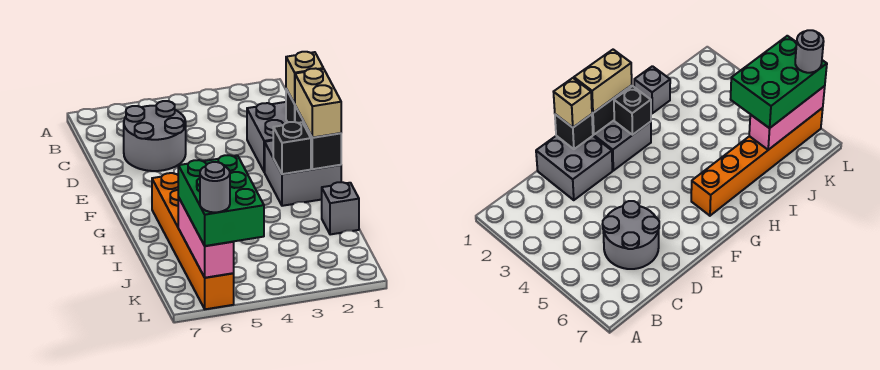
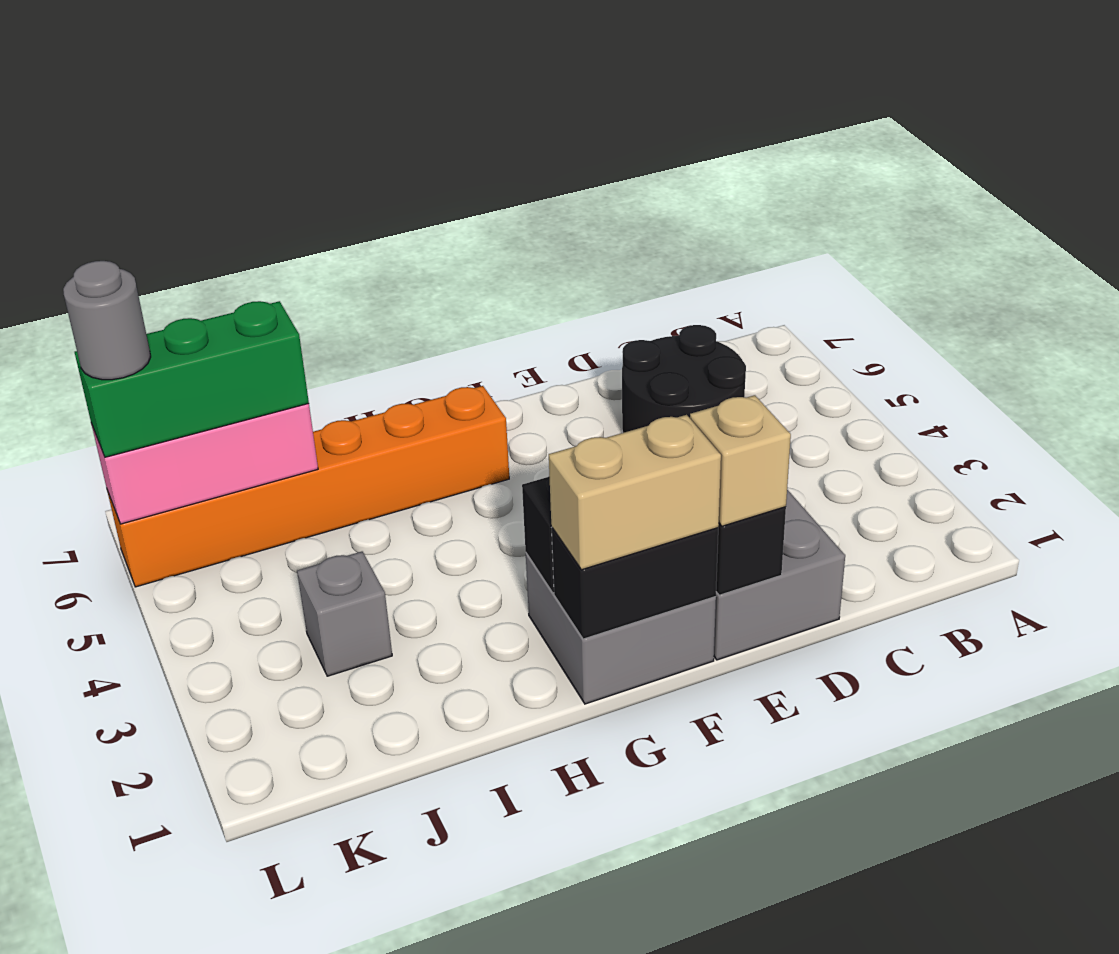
grey round brick C5:D6 level 1 -> black round brick C5:D6 level 1
grey brick I1 level 1 -> grey brick J3 level 1
green brick J5:L6 level 3 -> green brick J6:L6 level 3

